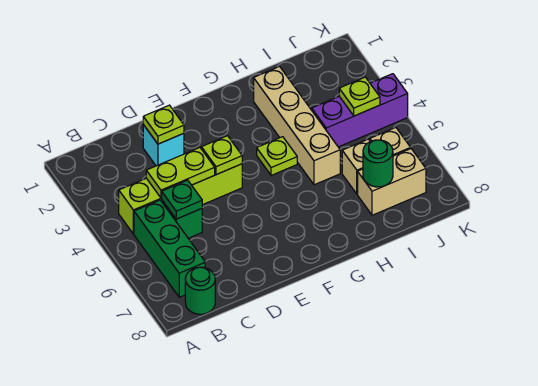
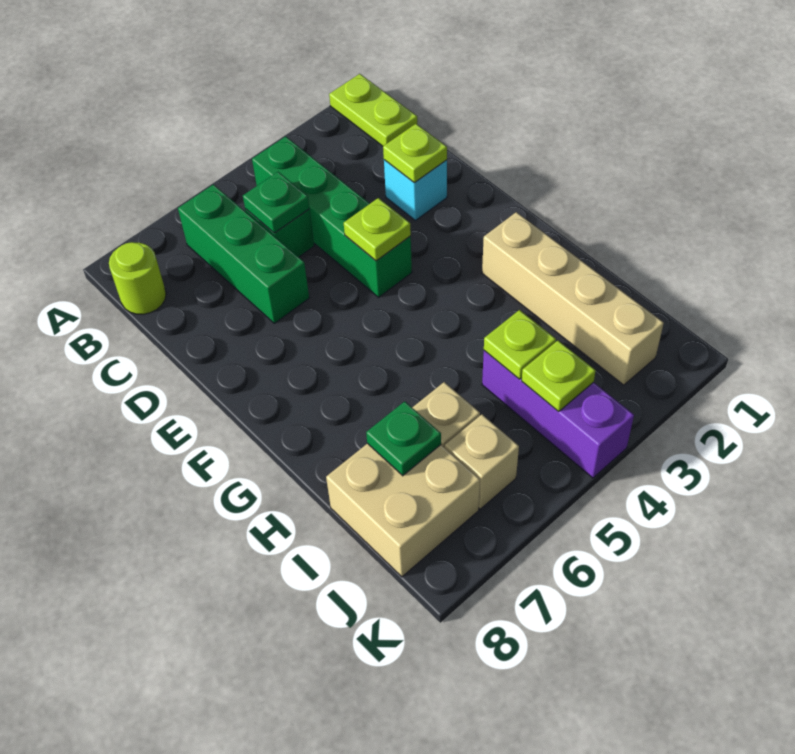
lime brick B4:E4 level 1 -> green brick B4:E4 level 1
green brick B5:B7 level 1 -> green brick B6:D6 level 1
green round brick B8 level 1 -> lime round brick B8 level 1
lime plate C4:D4 level 2 -> lime plate A1:B1 level 1
lime plate G4 level 1 -> lime plate I4 level 2
tan brick H2:H5 level 1 -> tan brick G2:J2 level 1
tan brick I7:J7 level 1 -> tan brick I7:J8 level 1
green round brick I7 level 2 -> green plate I7 level 2

